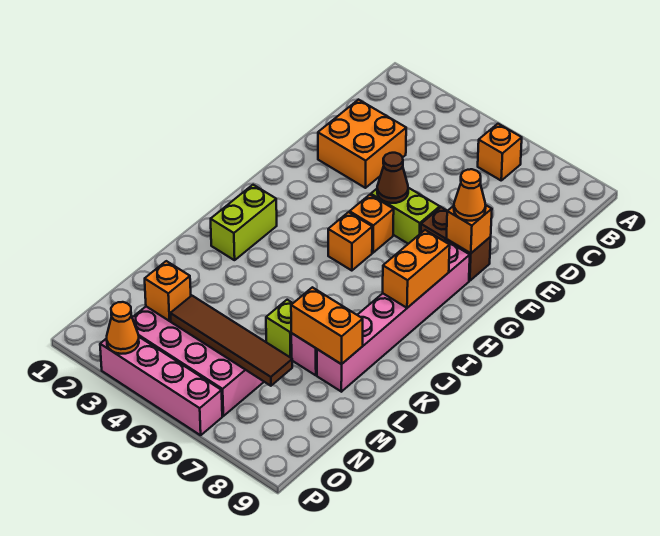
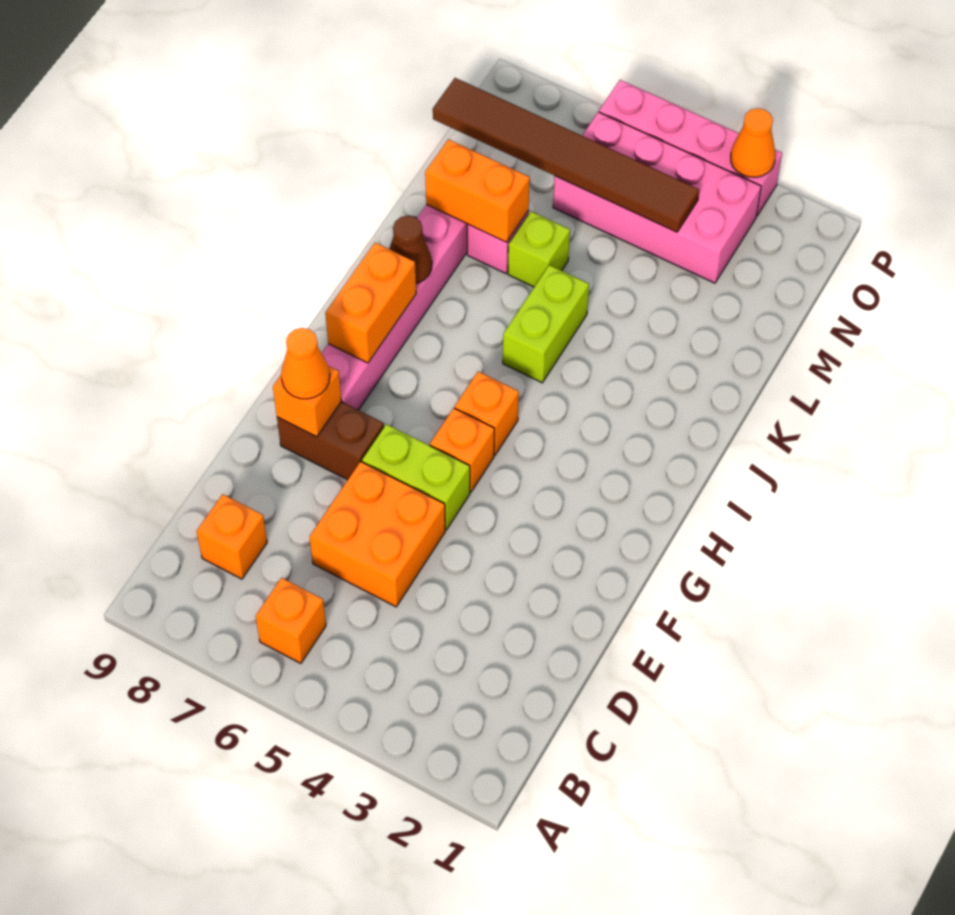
orange brick D2:E3 level 1 -> orange brick D5:E6 level 1
brown cone F5 level 2 -> brown cone J8 level 2
lime brick I2:J2 level 1 -> lime brick J5:K5 level 1
orange brick N3 level 2 -> orange brick C8 level 1
brown tile N4:N7 level 2 -> brown tile N4:N9 level 2

